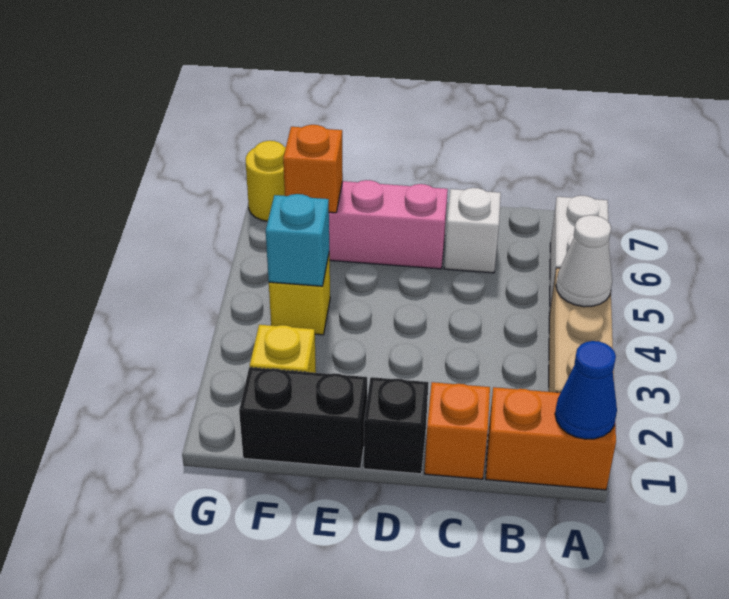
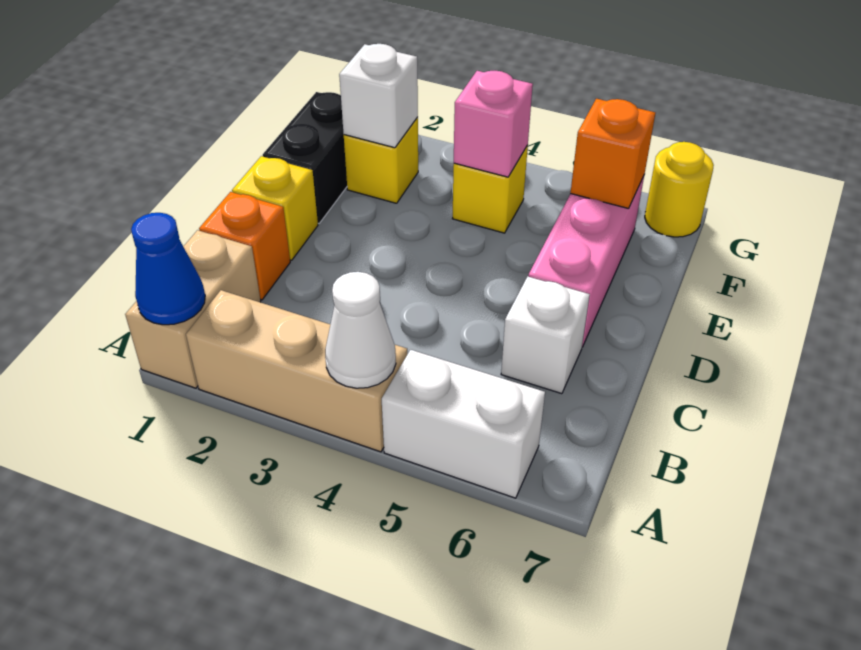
orange brick A1:B1 level 1 -> tan brick A1:B1 level 1
black brick D1 level 1 -> yellow brick D1 level 1
none -> white brick F2 level 2
cyan brick F4 level 2 -> pink brick F4 level 2

